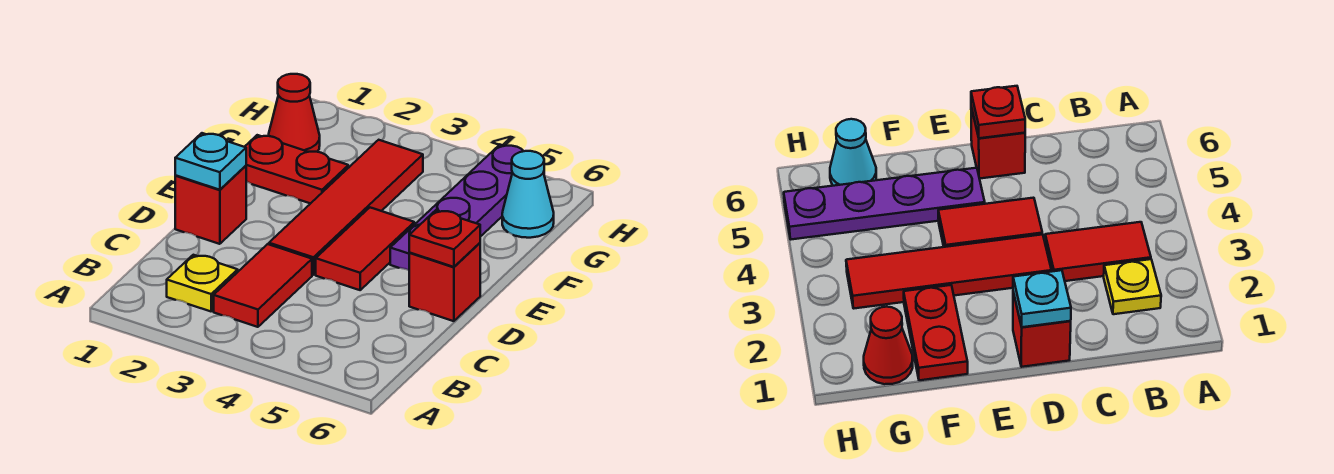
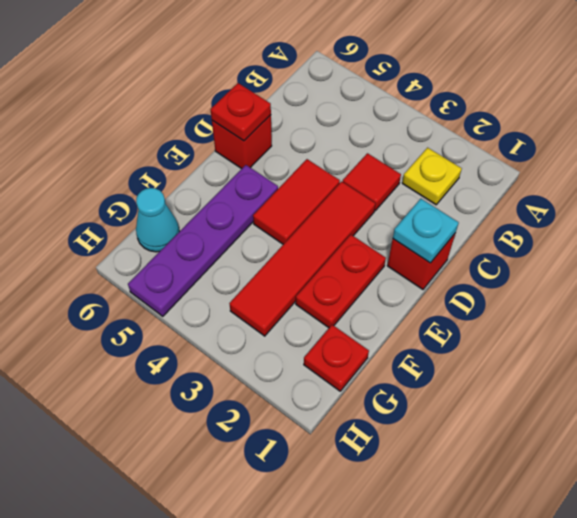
red tile B3:C3 level 1 -> red tile C3 level 1
red plate F1:F2 level 1 -> red plate E2:F2 level 1
red cone G1 level 1 -> red plate G1 level 1

